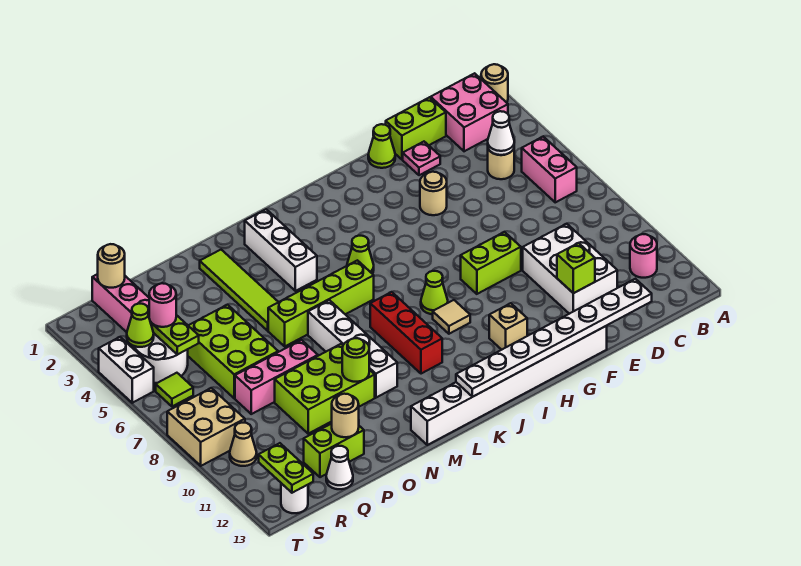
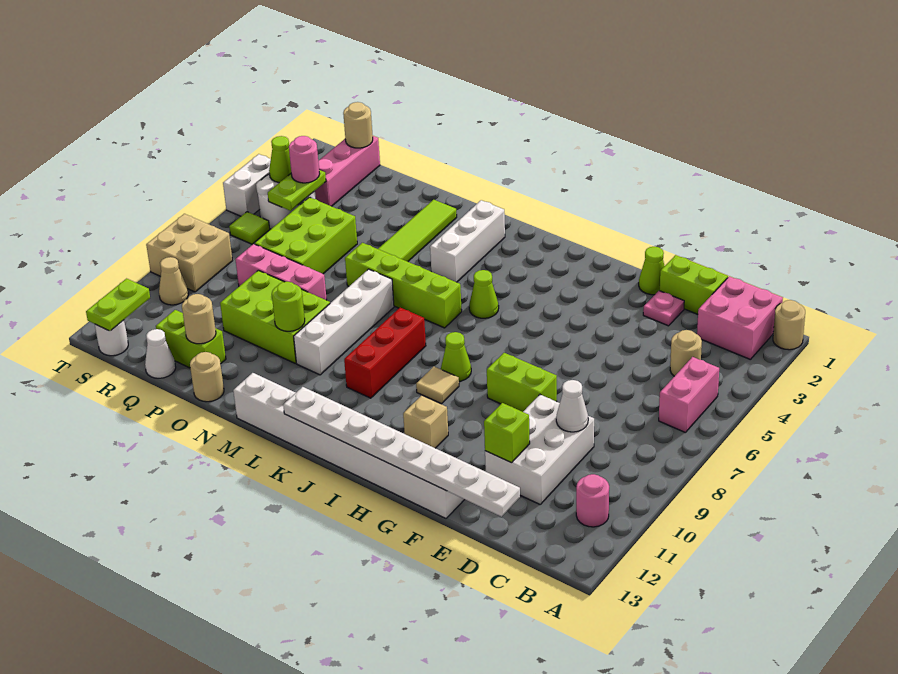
white cone C4 level 2 -> white cone D9 level 2
tan round brick F4 level 1 -> tan round brick O13 level 1

